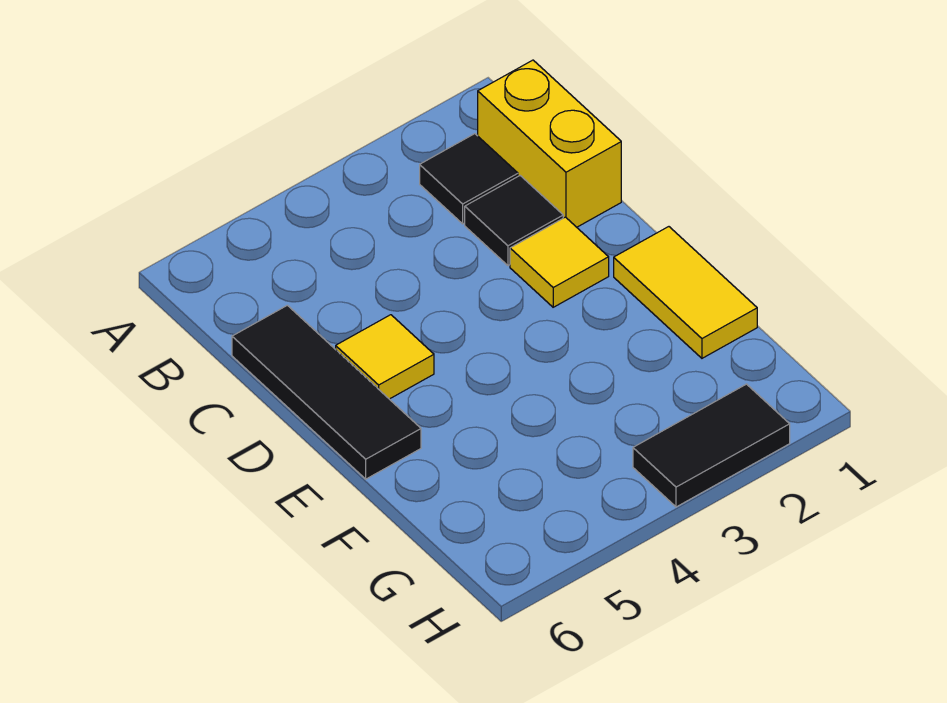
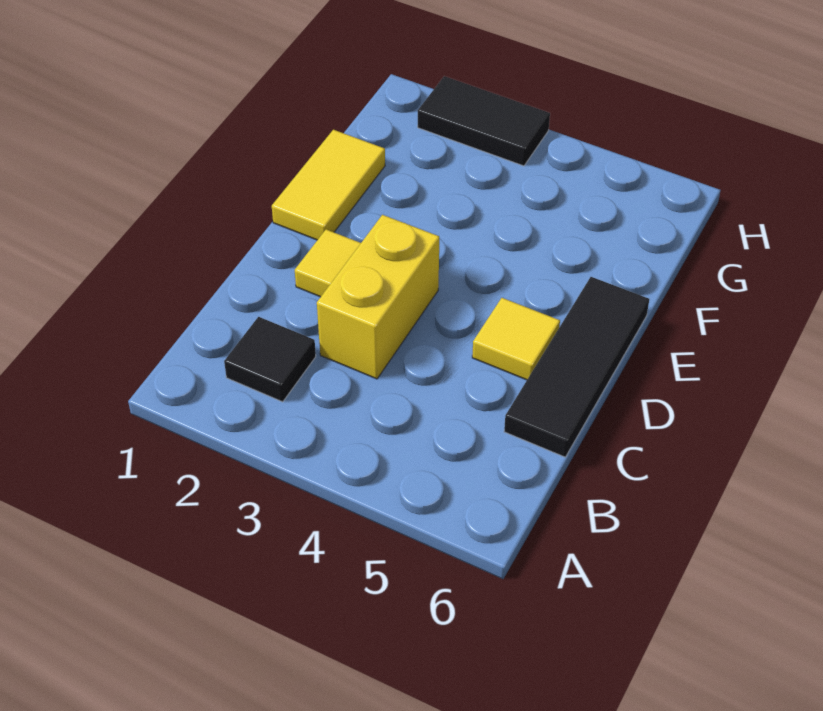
yellow brick B1:C1 level 1 -> yellow brick C3:D3 level 1
black tile C2 level 1 -> none

